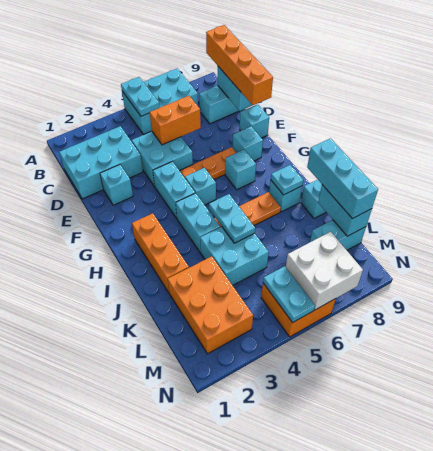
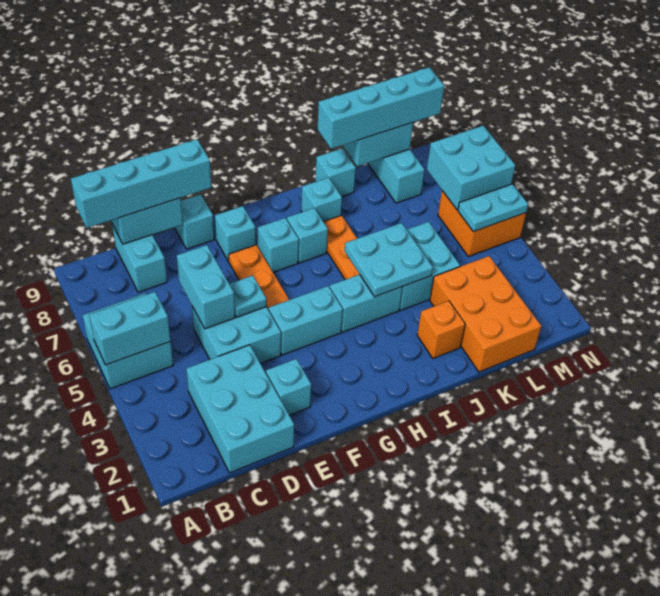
cyan brick A5:B7 level 1 -> cyan brick A5:B6 level 1
cyan plate A5:B5 level 2 -> cyan brick A5:B5 level 2
orange brick B9:E9 level 3 -> cyan brick B9:E9 level 3
orange brick D5:D6 level 2 -> cyan brick D5:D6 level 2
cyan brick G5 level 1 -> cyan brick H7 level 1
orange brick H2:J2 level 1 -> orange brick J2 level 1
cyan plate I5:J5 level 2 -> cyan plate I4:J5 level 2
cyan plate I8 level 2 -> cyan plate E5 level 2
cyan brick J9:L9 level 3 -> cyan brick J9:M9 level 3
orange brick K2:M3 level 1 -> orange brick K1:L3 level 1
white brick M6:N7 level 2 -> cyan brick M6:N7 level 2

